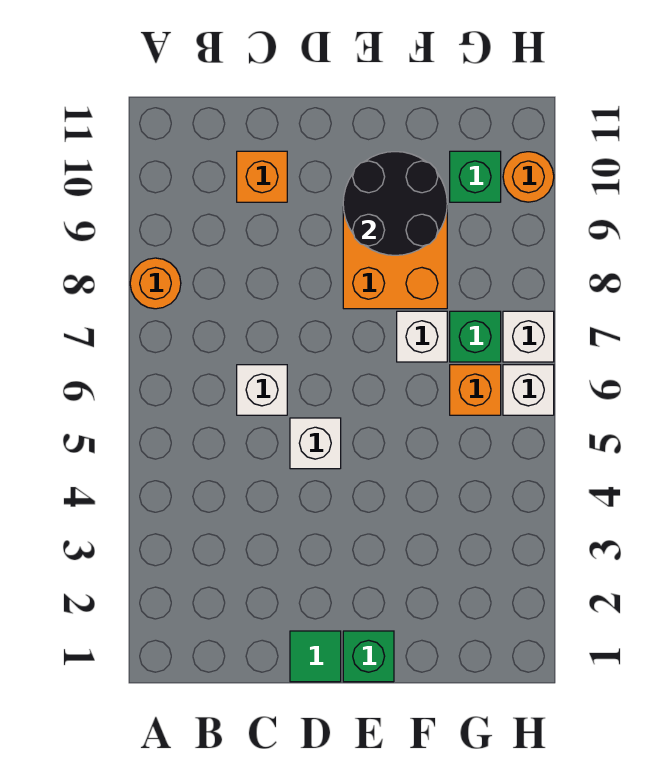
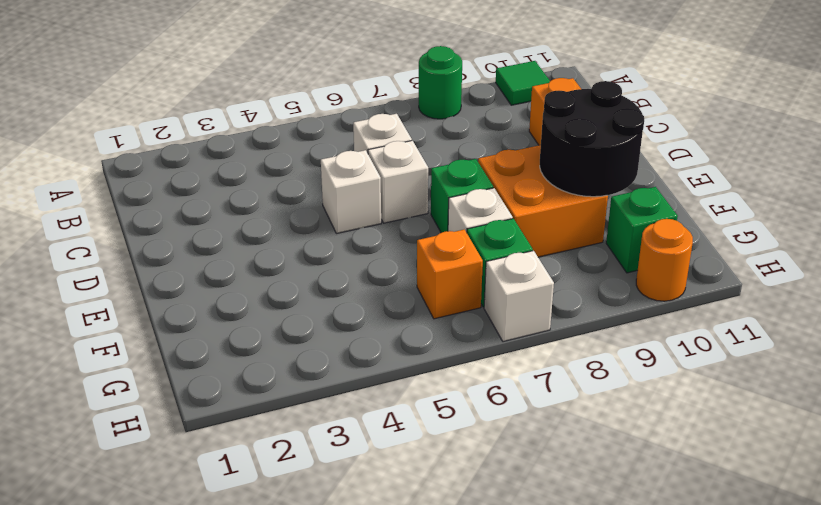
orange round brick A8 level 1 -> green round brick A8 level 1
green tile D1 level 1 -> green tile A10 level 1
green brick E1 level 1 -> green brick E7 level 1
white brick H6 level 1 -> white brick D6 level 1

